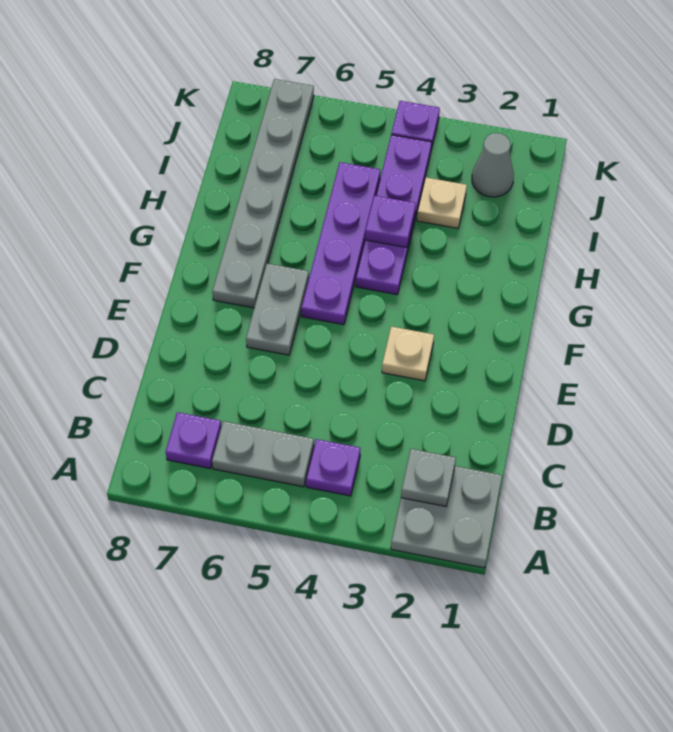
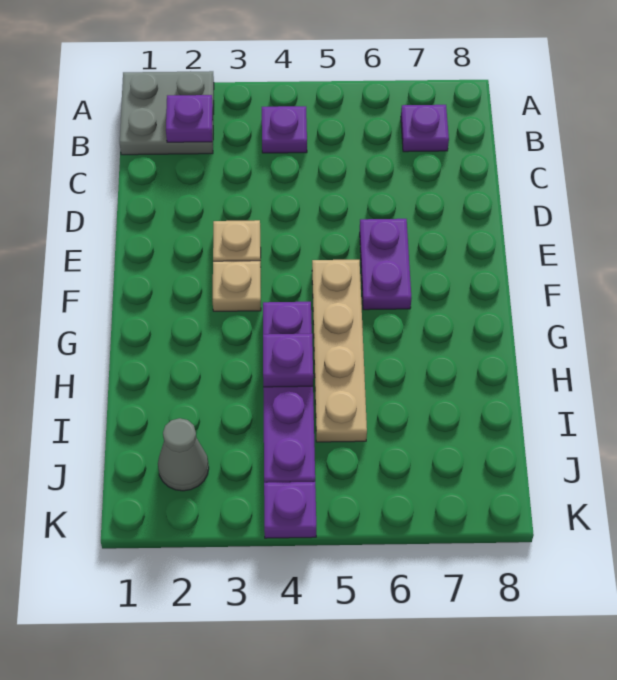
grey plate B2 level 2 -> purple plate B2 level 2
grey plate B5:B6 level 1 -> none
grey plate E6:F6 level 1 -> purple plate E6:F6 level 1
purple plate F5:I5 level 1 -> tan plate F5:I5 level 1
grey plate F7:K7 level 1 -> none
tan plate I3 level 1 -> tan plate F3 level 1

